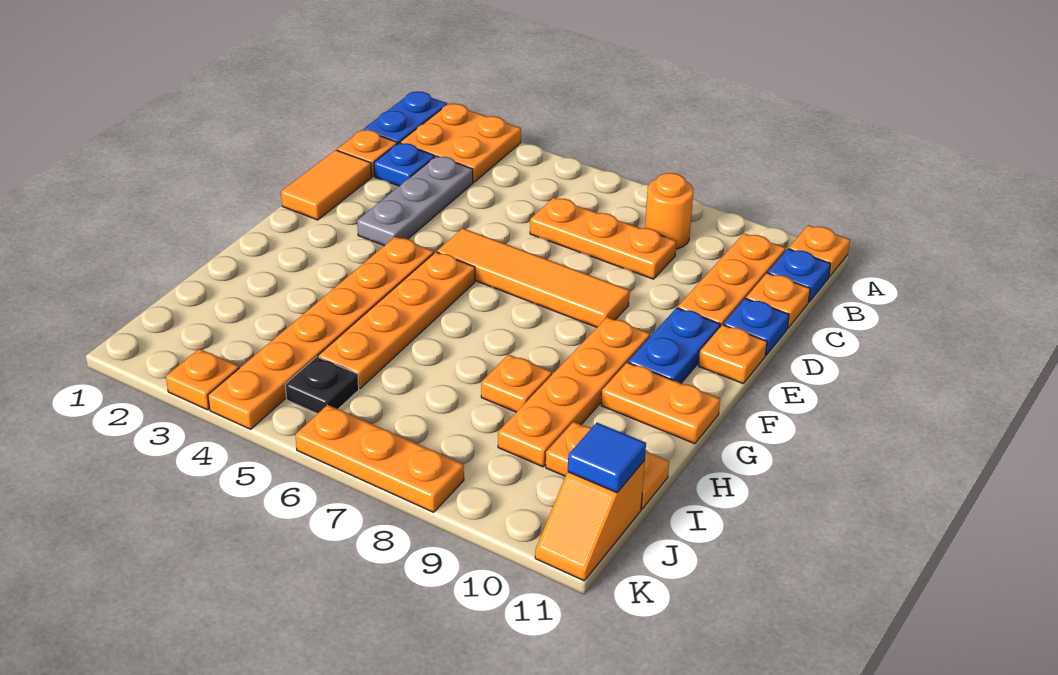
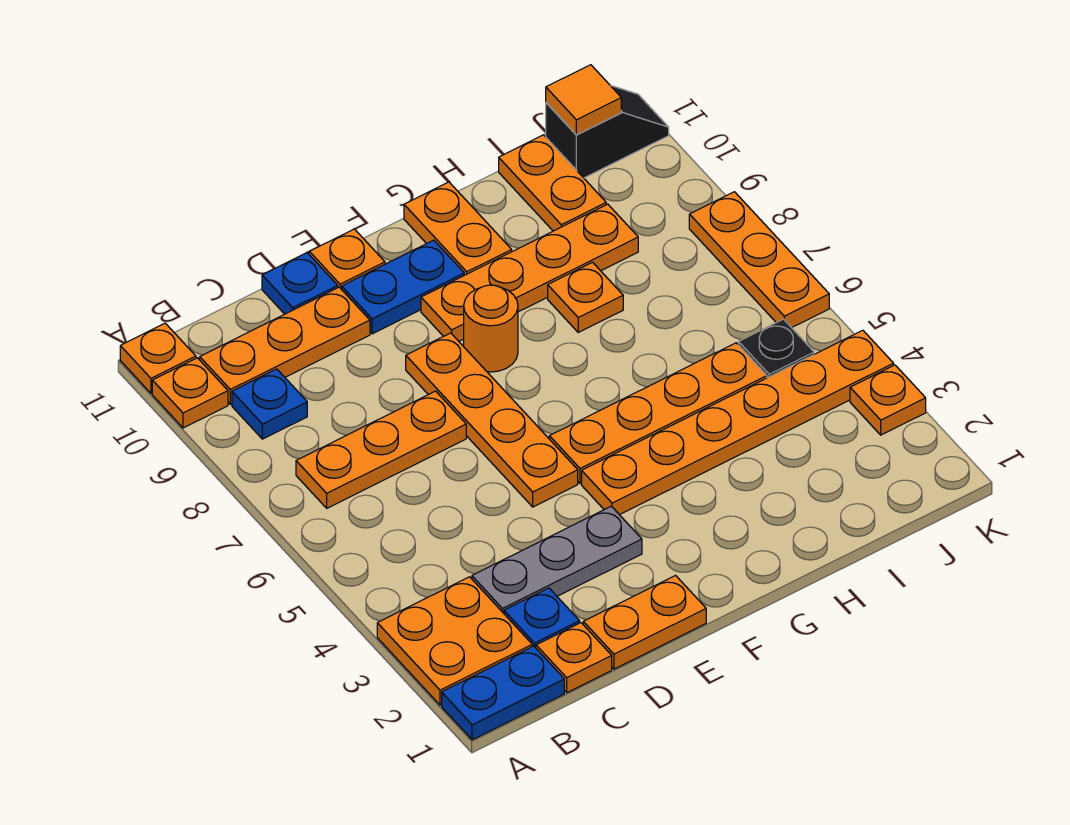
orange round brick B8 level 1 -> orange round brick F8 level 1
blue plate B11 level 1 -> blue plate B9 level 1
orange plate C6:C8 level 1 -> orange plate B7:D7 level 1
orange plate C11 level 1 -> orange plate A10 level 1
orange tile D1:E1 level 1 -> orange plate D1:E1 level 1
orange tile E5:E8 level 1 -> orange plate E5:E8 level 1
orange slope J11:K11 level 1 top J -> black slope J11:K11 level 1 top J
blue tile J11 level 2 -> orange tile J11 level 2

